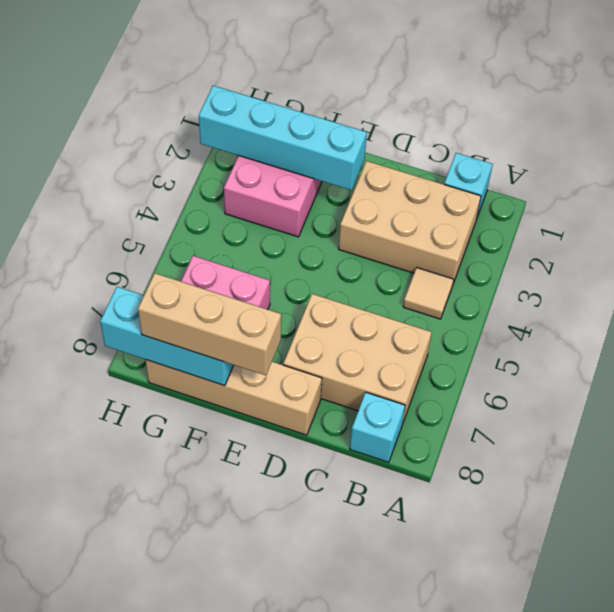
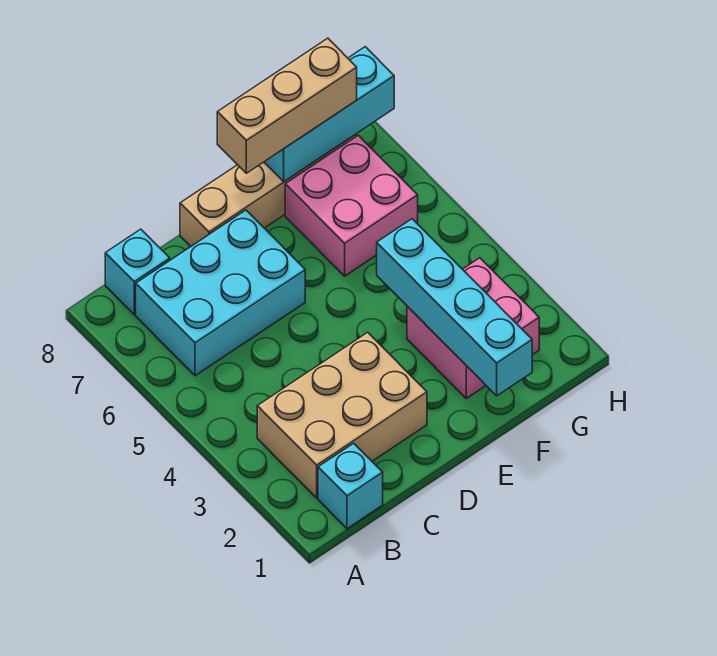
tan tile B4 level 1 -> none
tan brick B6:D7 level 1 -> cyan brick B6:D7 level 1
cyan brick E2:H2 level 2 -> cyan brick F1:F4 level 2

